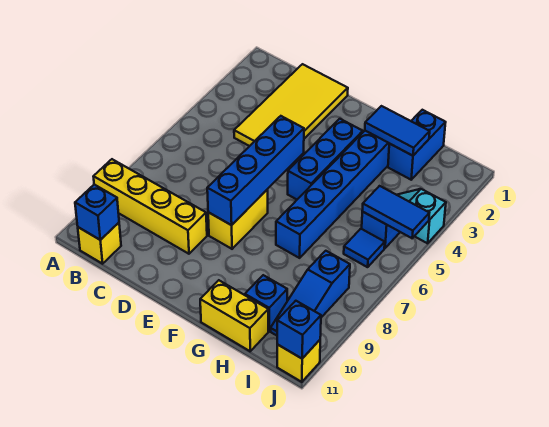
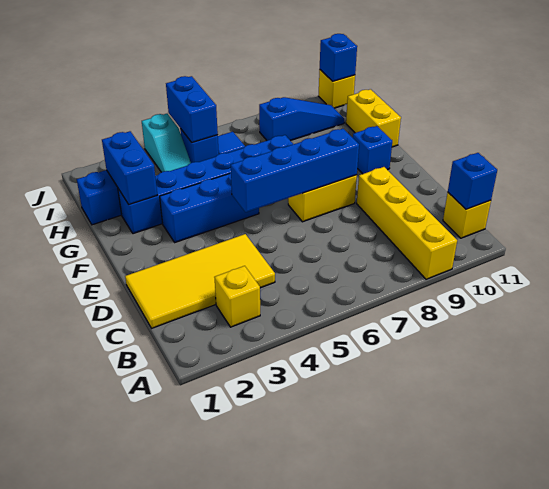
none -> yellow brick B3 level 1
blue tile G2:H2 level 2 -> blue brick G2:H2 level 2
blue brick H10 level 1 -> blue brick F10 level 1
blue tile I5:J5 level 2 -> blue brick I5:J5 level 2

